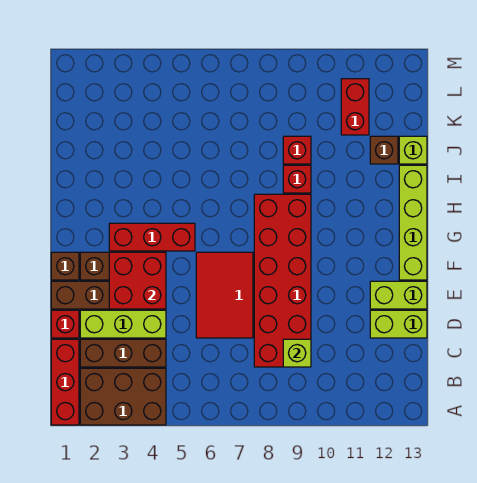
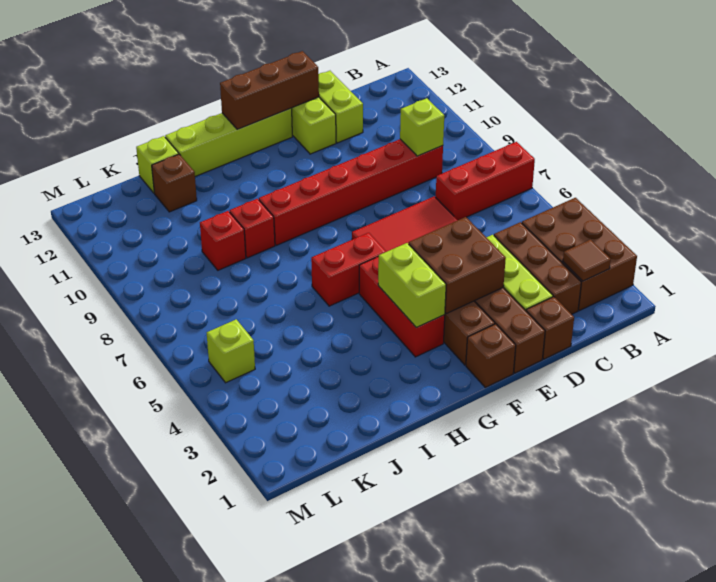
red brick A1:C1 level 1 -> red brick A7:C7 level 1
none -> brown tile B2 level 2
red brick C8:H9 level 1 -> red brick C9:H9 level 1
red brick D1 level 1 -> brown brick D1 level 1
red brick E3:F4 level 2 -> brown brick E3:F4 level 2
none -> brown brick E13:G13 level 2
none -> lime brick G3:G4 level 2
red brick K11:L11 level 1 -> red brick G6:H6 level 1
none -> lime brick L5 level 1

